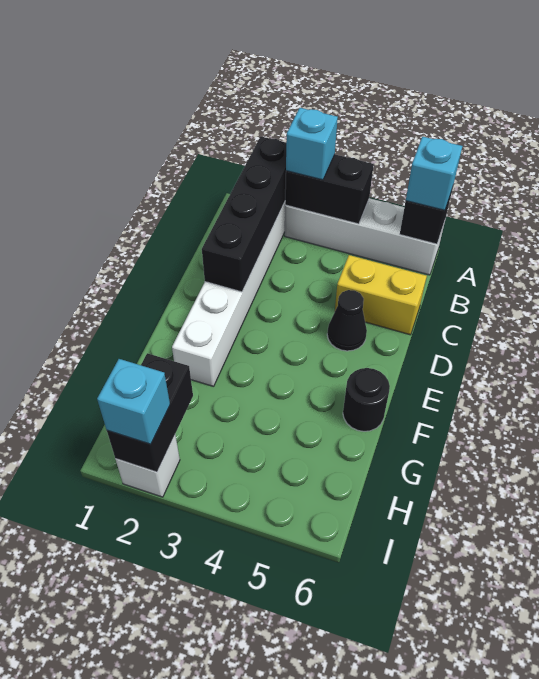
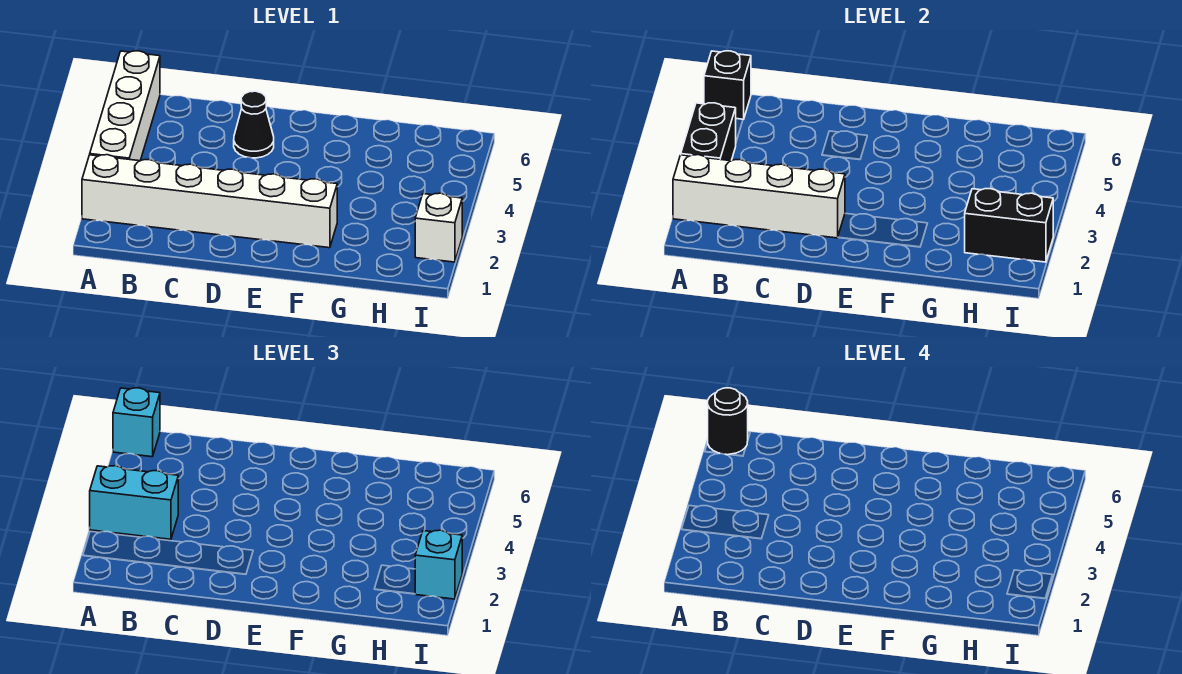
black brick A2:D2 level 2 -> white brick A2:D2 level 2
cyan brick A3 level 3 -> cyan brick A3:B3 level 3
yellow brick C5:C6 level 1 -> none
black round brick F6 level 1 -> black round brick A6 level 4

